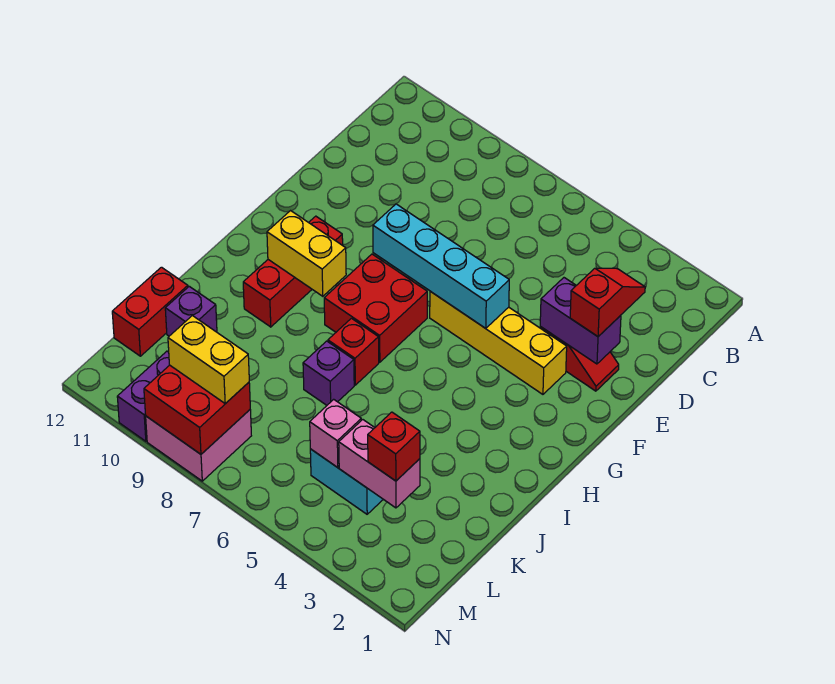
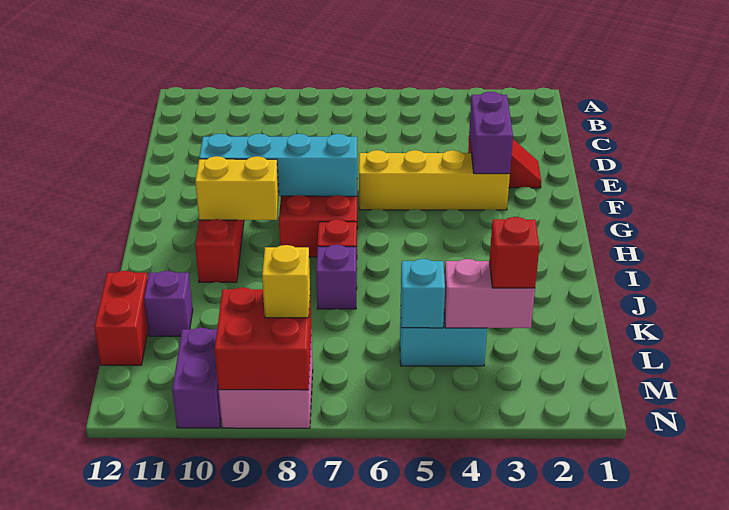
red slope D2:E2 level 3 top E -> none
purple brick E2:E3 level 2 -> purple brick E3:F3 level 2
cyan brick F5:F8 level 2 -> cyan brick G7:G10 level 2
pink brick L5 level 2 -> cyan brick L5 level 2
yellow brick M8:M9 level 3 -> yellow brick M8 level 3

